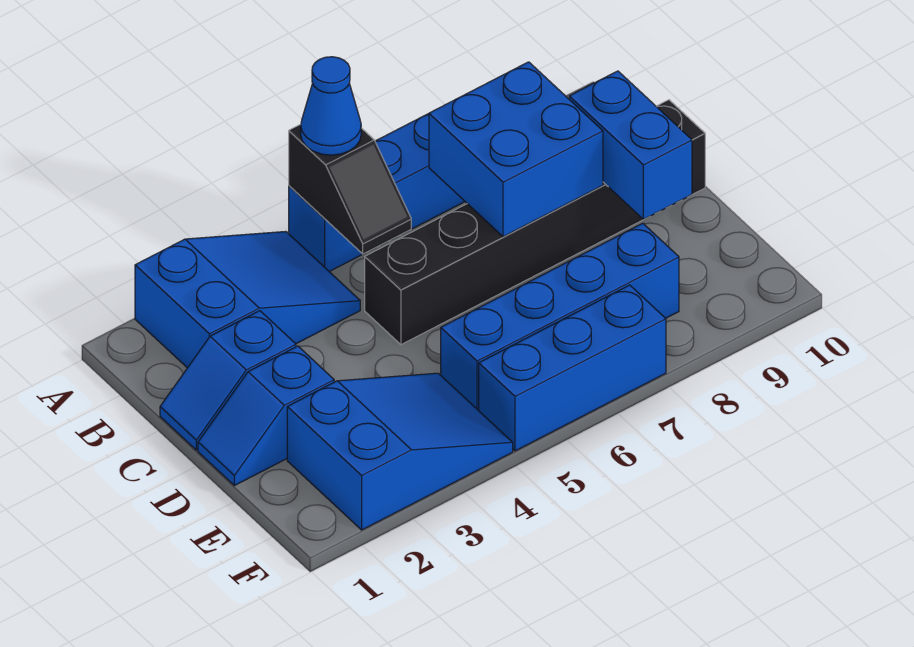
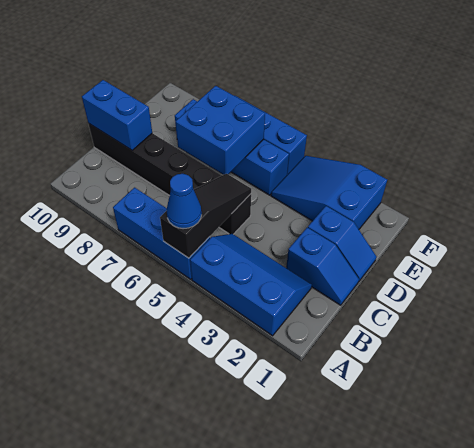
blue slope A2:B4 level 1 top 2 -> blue slope A2:B4 level 1 top A
black slope A5:B5 level 2 top A -> black slope A5:C5 level 2 top A
blue brick B7:C8 level 2 -> blue brick D6:E7 level 2
blue brick C9:D9 level 2 -> blue brick C9:C10 level 2

